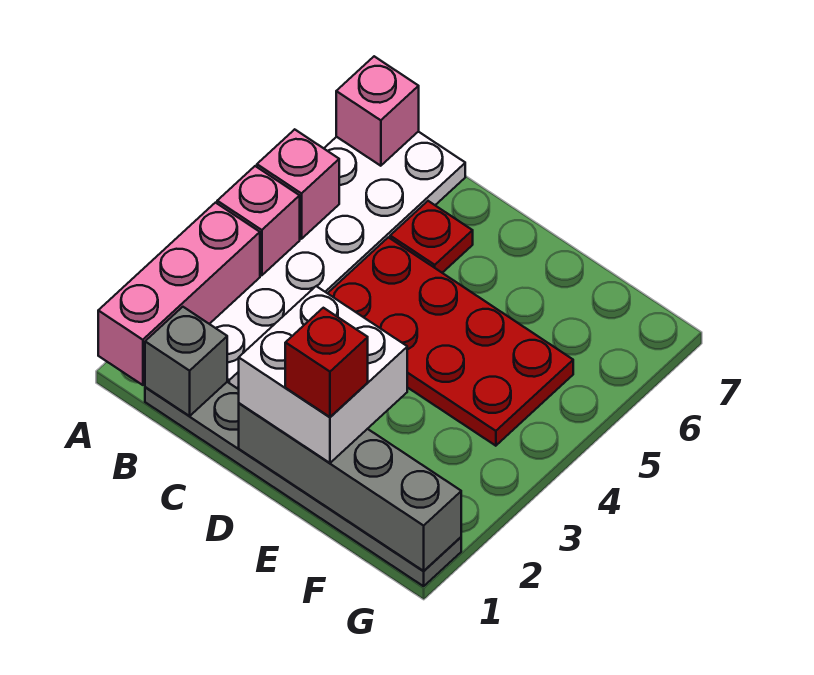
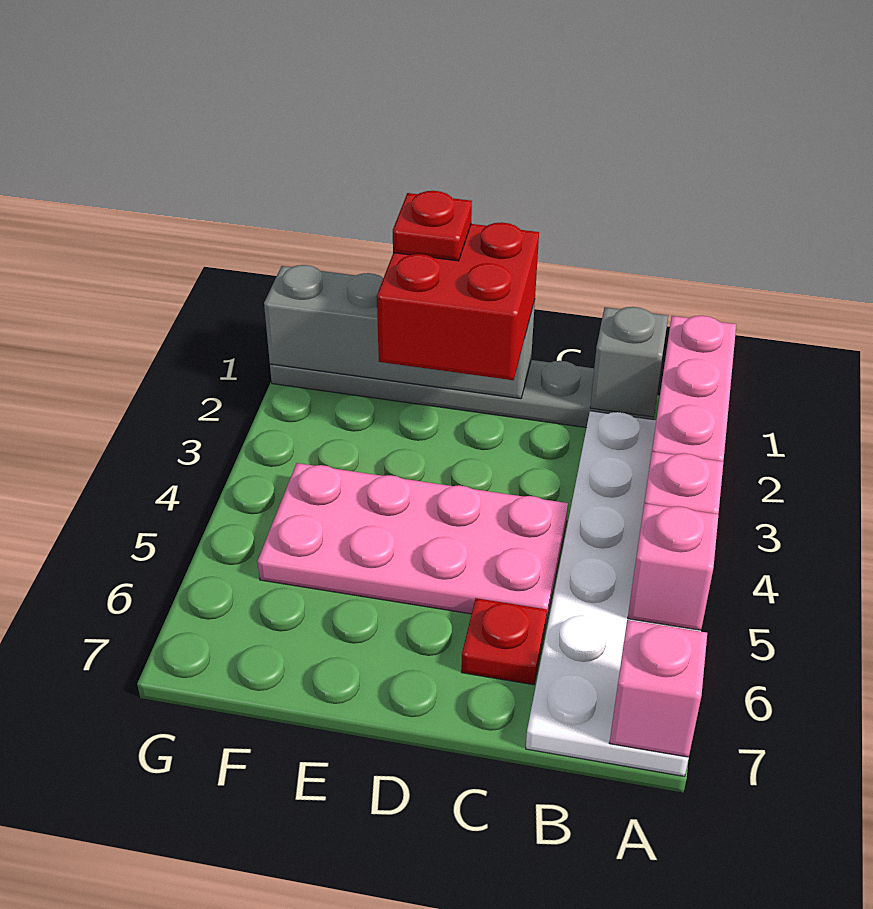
red plate C4:F5 level 1 -> pink plate C4:F5 level 1
white brick D1:E2 level 3 -> red brick D1:E2 level 3
red brick E1 level 4 -> red plate E1 level 4

